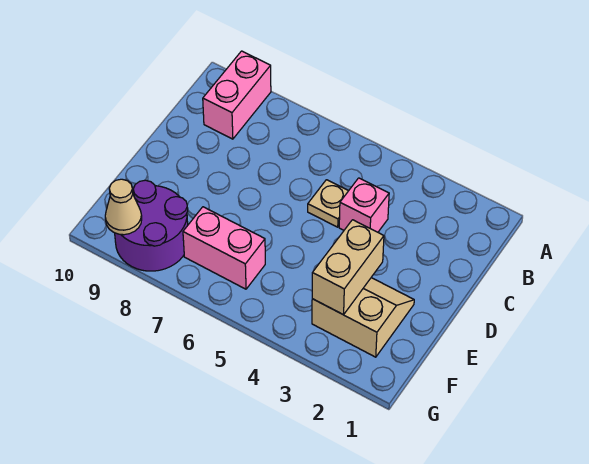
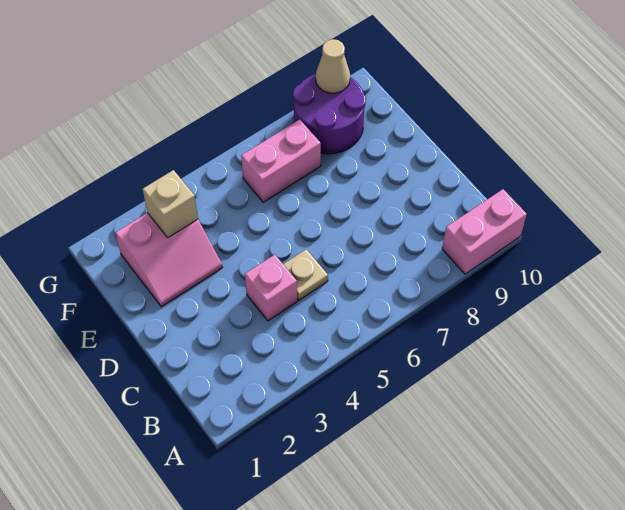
pink brick A9:B9 level 1 -> pink brick A9:A10 level 1
tan slope E2:F3 level 1 top F -> pink slope E2:F3 level 1 top F
tan brick E3:F3 level 2 -> tan brick F3 level 2

